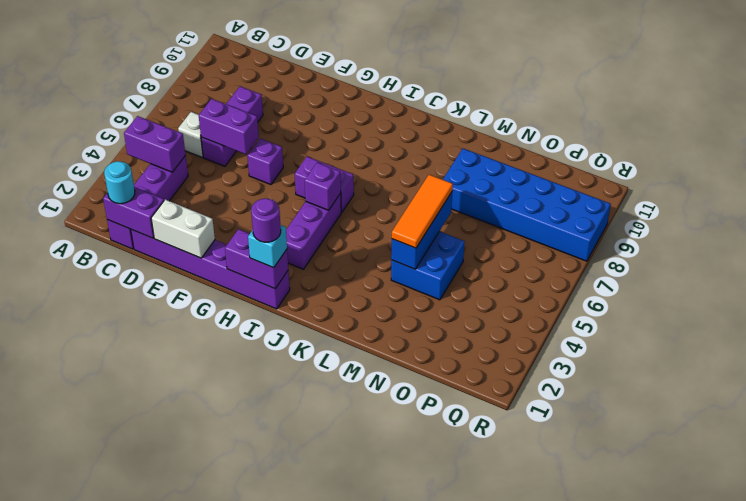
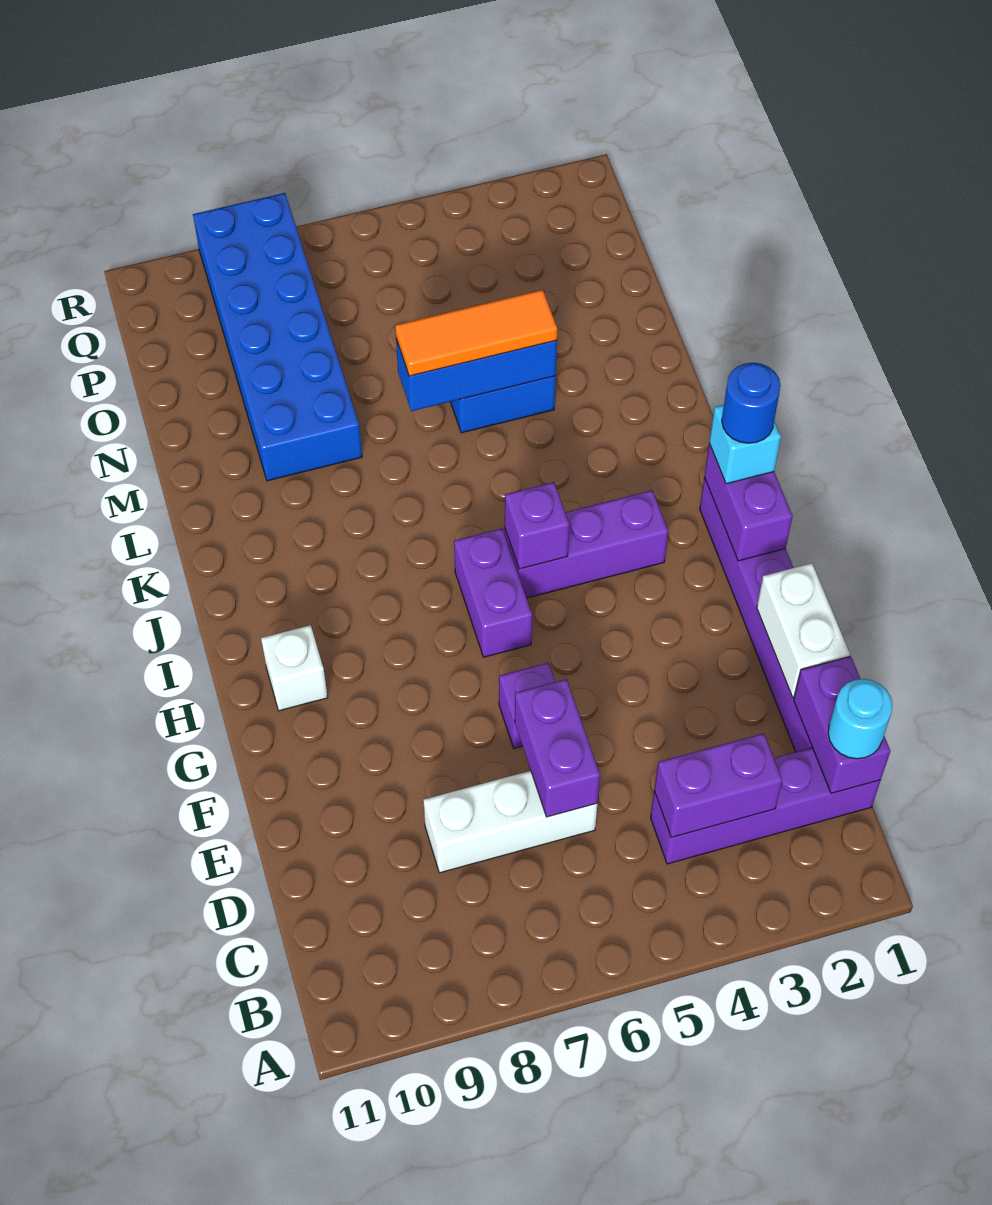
purple brick B4:C4 level 2 -> purple brick C3:C4 level 2
white brick C6 level 1 -> white brick H10 level 1
purple brick D6:D8 level 1 -> white brick D6:D8 level 1
purple round brick I1 level 4 -> blue round brick I1 level 4

